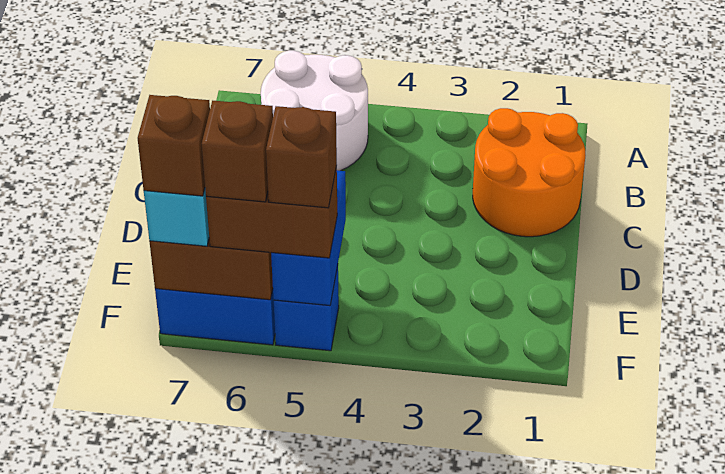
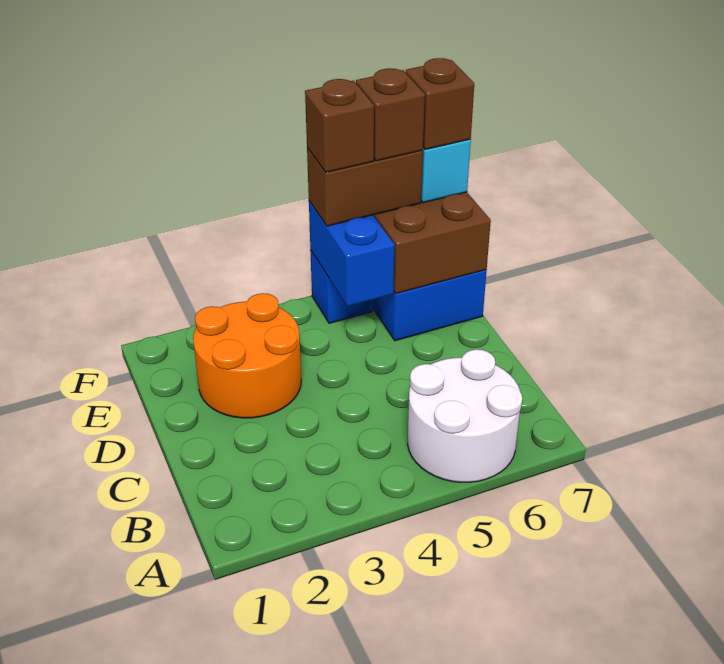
orange round brick B1:C2 level 1 -> orange round brick D2:E3 level 1

